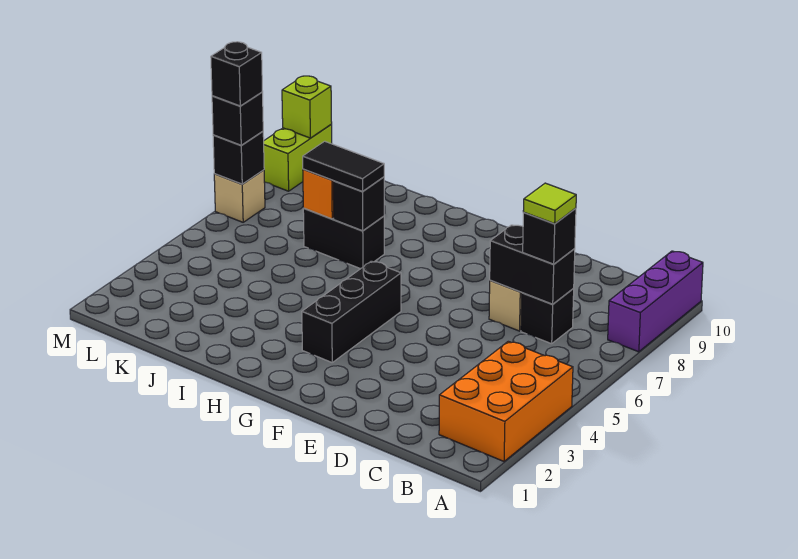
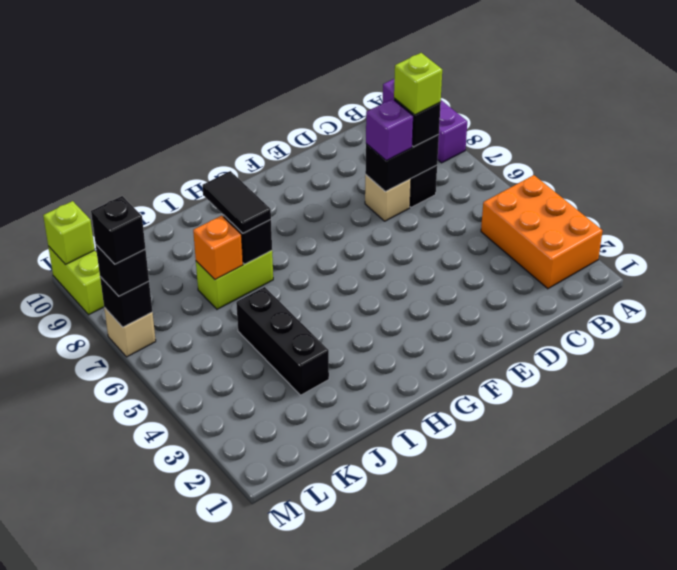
lime tile C7 level 4 -> lime brick C7 level 4
none -> purple brick D7 level 3
black brick G3:G5 level 1 -> black brick J3:J5 level 1
black brick I7:J7 level 1 -> lime brick I7:J7 level 1
black tile I7:J7 level 3 -> black tile I7:I8 level 3

